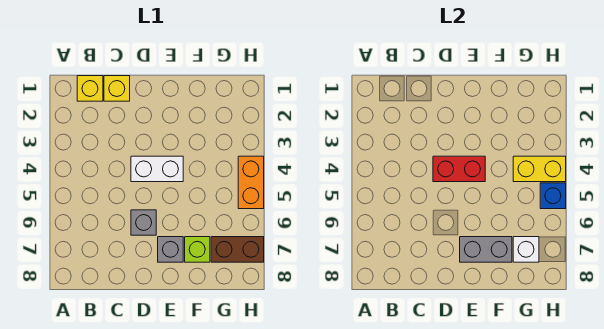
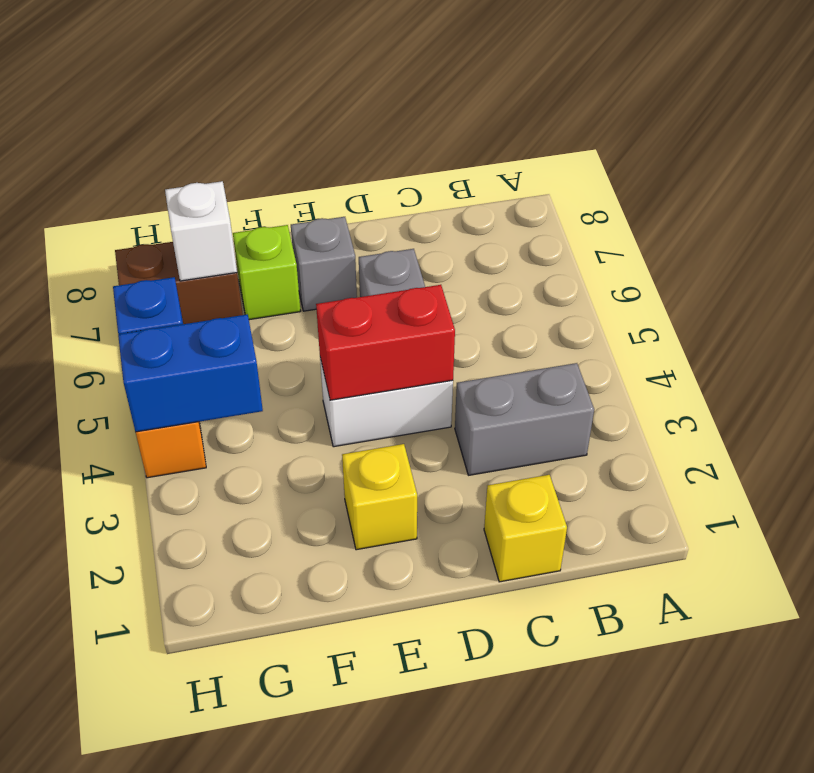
yellow brick B1 level 1 -> yellow brick E2 level 1
grey brick E7:F7 level 2 -> grey brick B3:C3 level 1
yellow brick G4:H4 level 2 -> blue brick G4:H4 level 2

